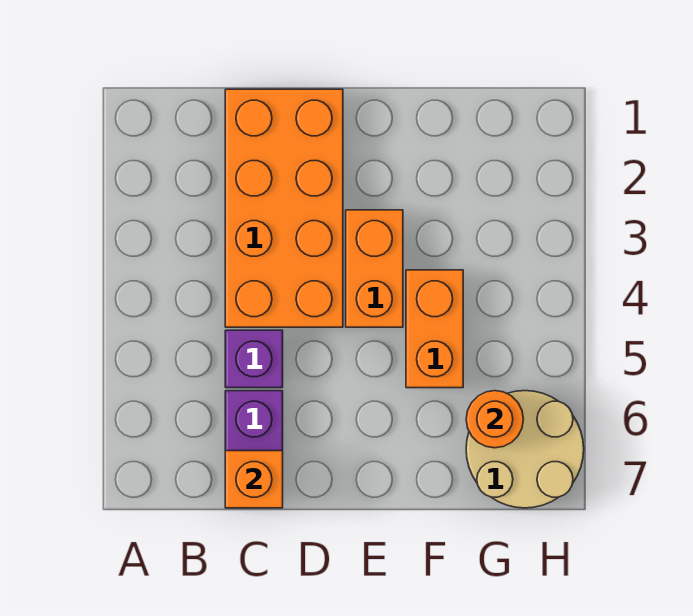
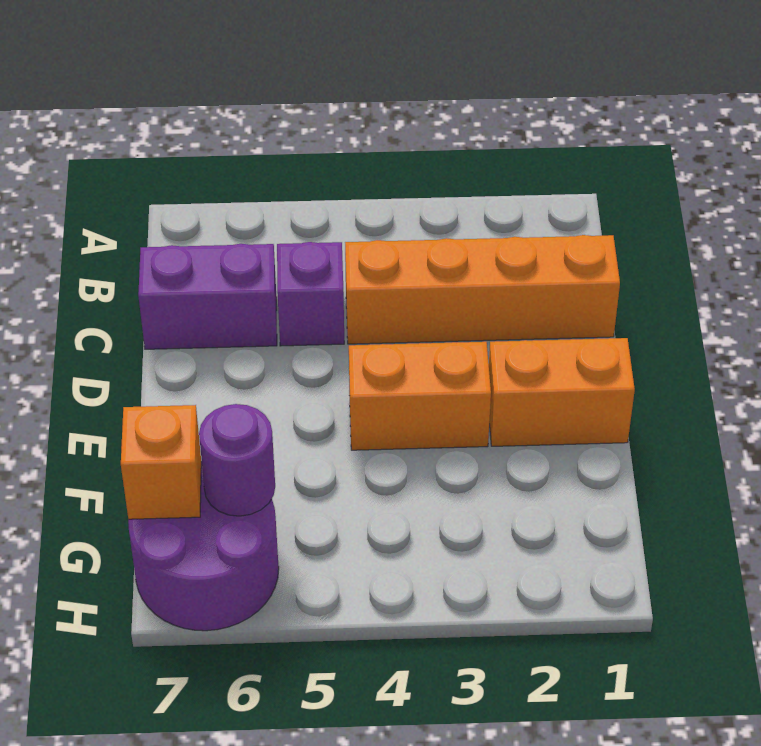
orange brick C1:D4 level 1 -> orange brick C1:C4 level 1
orange brick C7 level 2 -> orange brick G7 level 2
orange brick F4:F5 level 1 -> orange brick E1:E2 level 1
tan round brick G6:H7 level 1 -> purple round brick G6:H7 level 1
orange round brick G6 level 2 -> purple round brick G6 level 2

